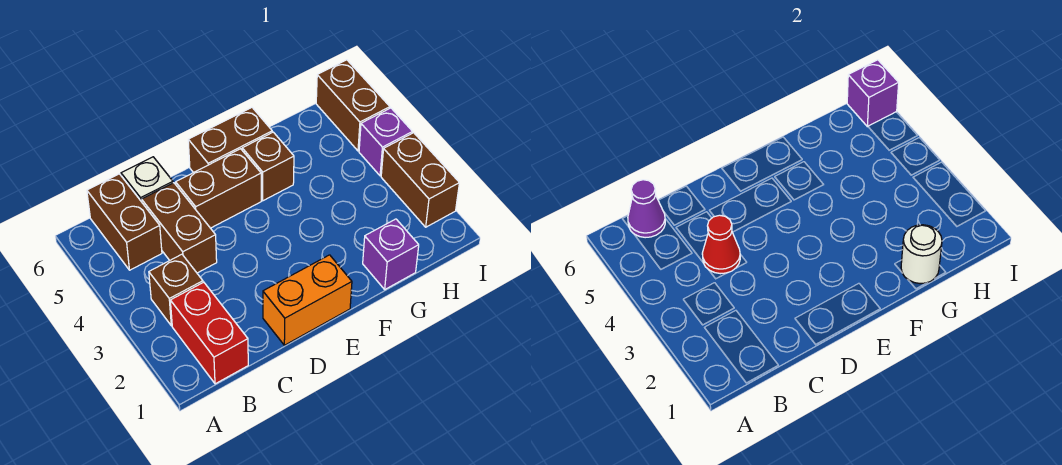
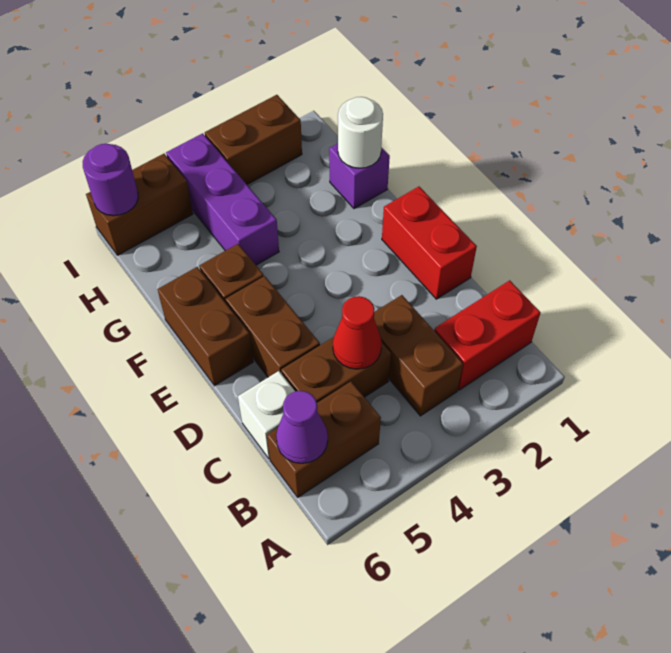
brown brick B3 level 1 -> brown brick B3:C3 level 1
orange brick D1:E1 level 1 -> red brick D1:E1 level 1
purple brick I4 level 1 -> purple brick G4:I4 level 1
purple brick I6 level 2 -> purple round brick I6 level 2

